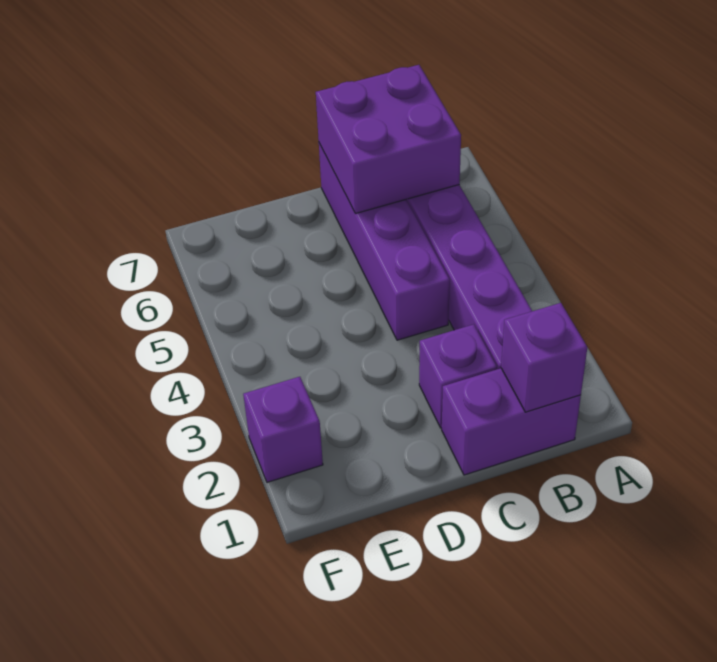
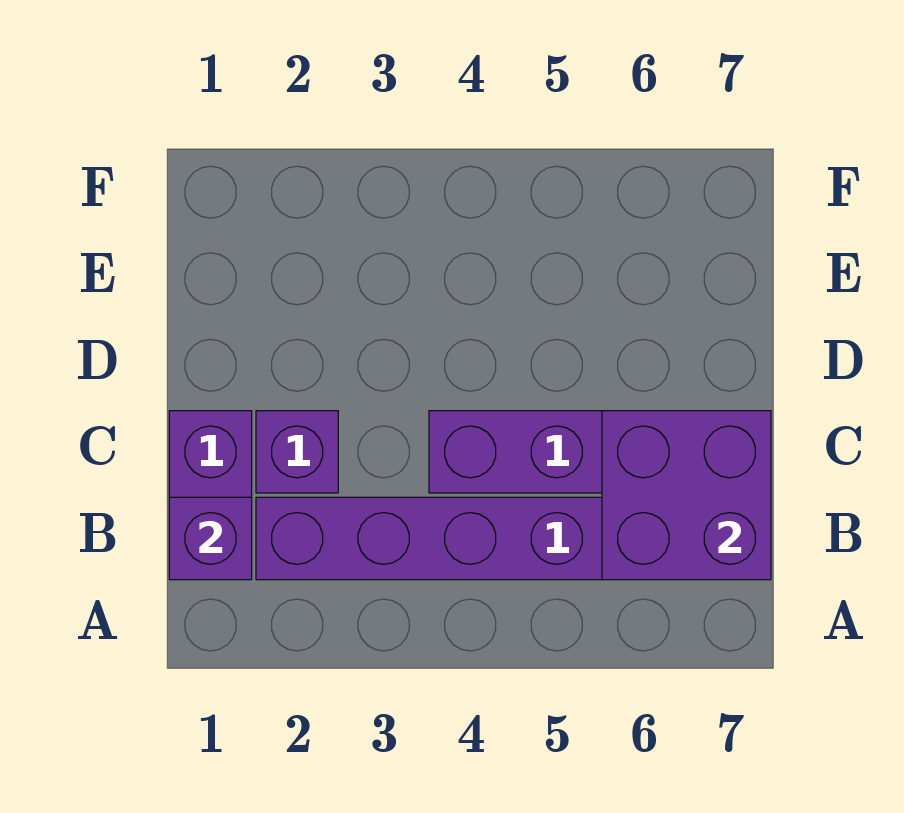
purple brick F2 level 1 -> none

